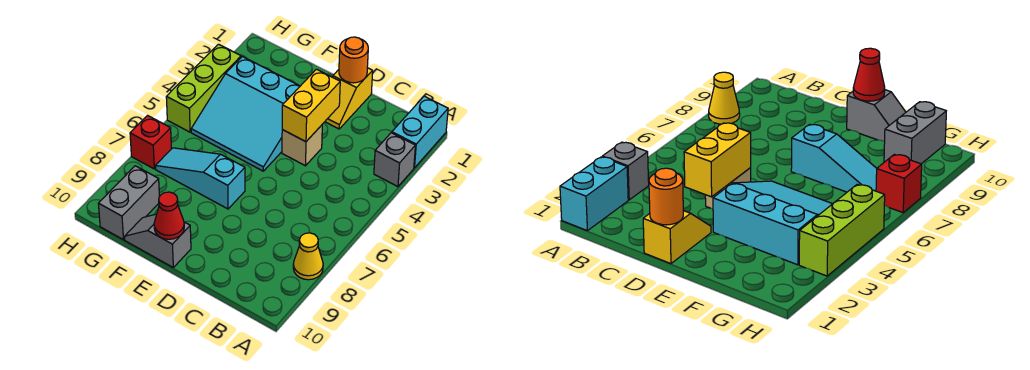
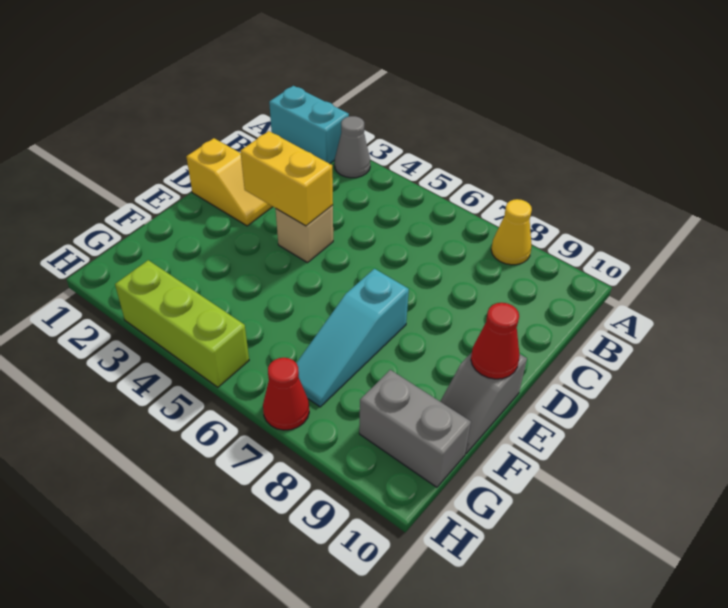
grey brick A3 level 1 -> grey cone A3 level 1
orange round brick D1 level 2 -> none
cyan slope E3:G5 level 1 top 3 -> none
red brick H7 level 1 -> red cone H7 level 1

